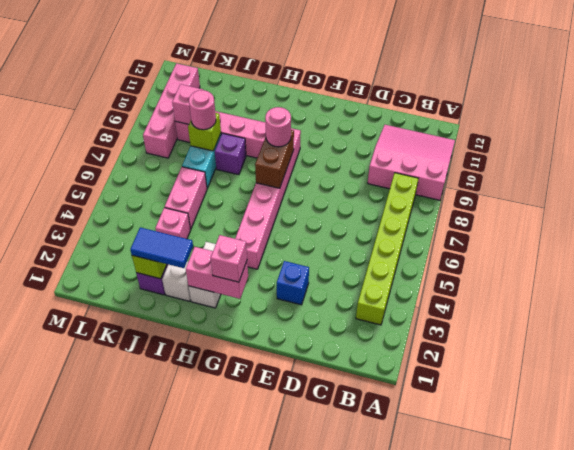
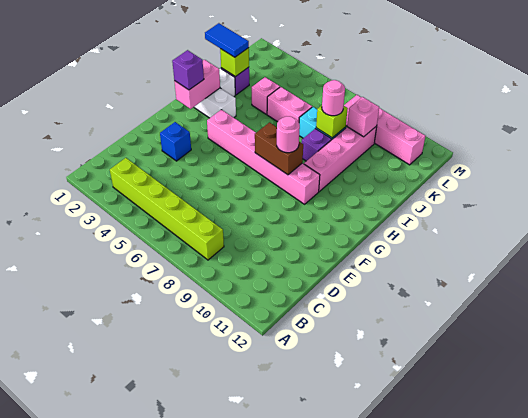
pink slope A9:C11 level 1 top 9 -> none
pink brick G2 level 3 -> purple brick G2 level 3
blue tile I2:J2 level 3 -> blue tile J1:J2 level 3

